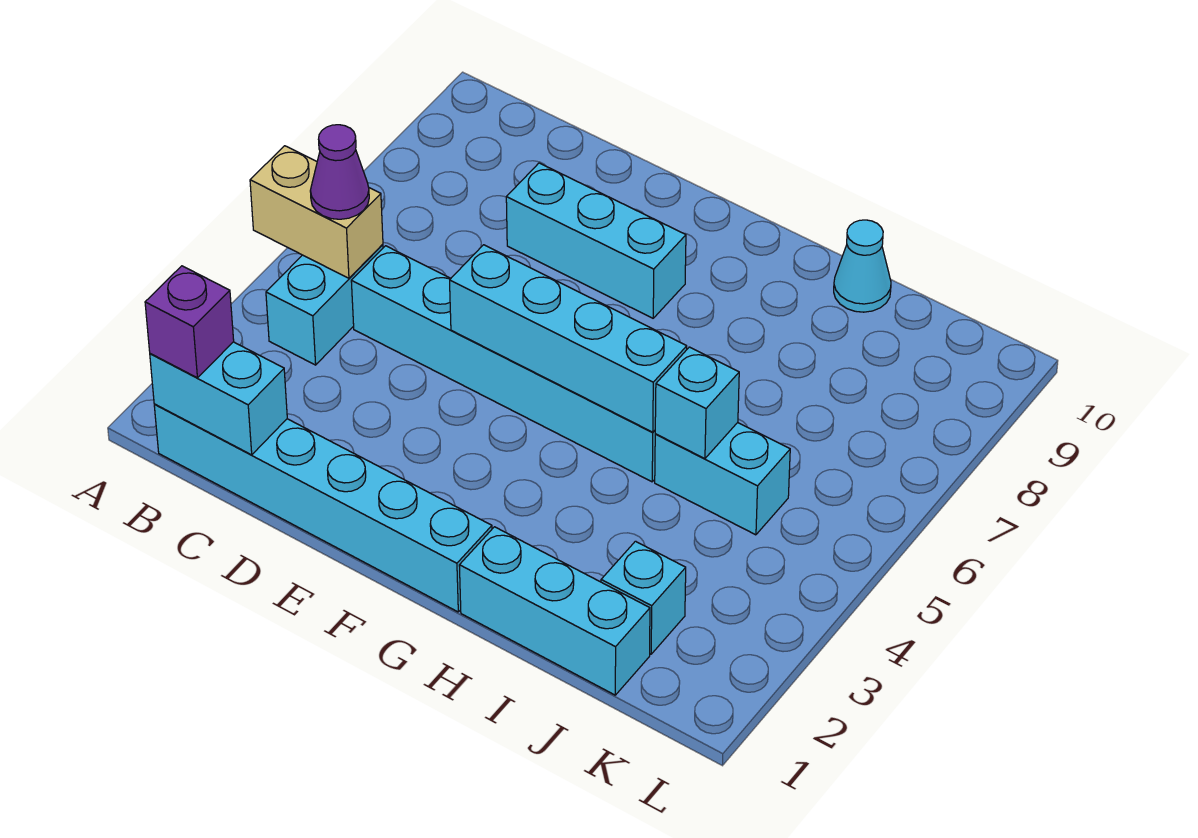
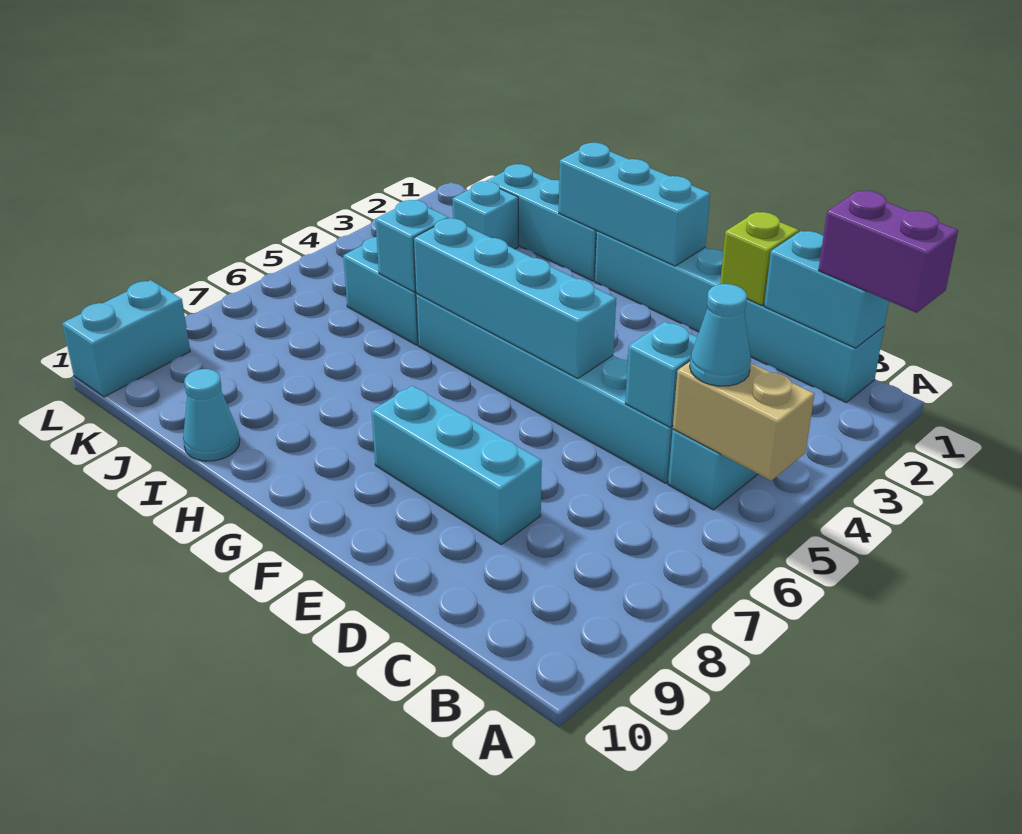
purple brick B1 level 3 -> purple brick A1:B1 level 3
purple cone B5 level 3 -> cyan cone B5 level 3
none -> cyan brick C5 level 2
none -> lime brick D1 level 2
none -> cyan brick F1:H1 level 2
none -> cyan brick L9:L10 level 1

